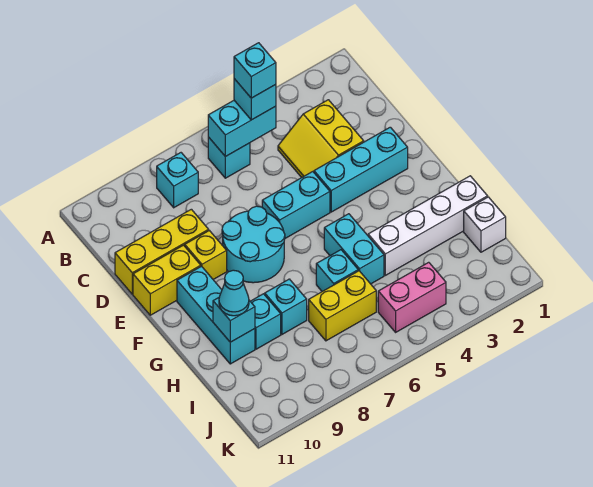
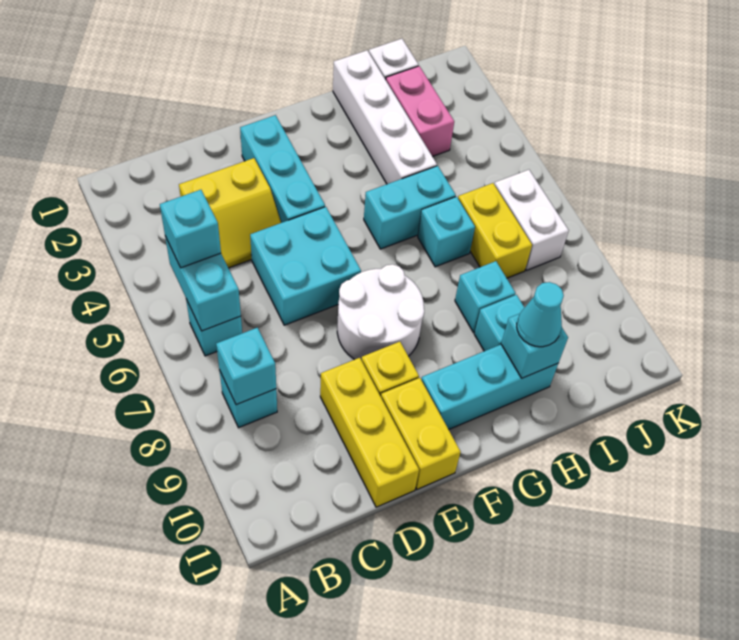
cyan brick B5 level 4 -> cyan brick B8 level 2
cyan brick E5:E6 level 1 -> cyan brick D5:E6 level 1
cyan round brick E7:F8 level 1 -> white round brick E7:F8 level 1
pink brick J4:J5 level 1 -> pink brick I2:I3 level 1
none -> white brick J6:J7 level 1

